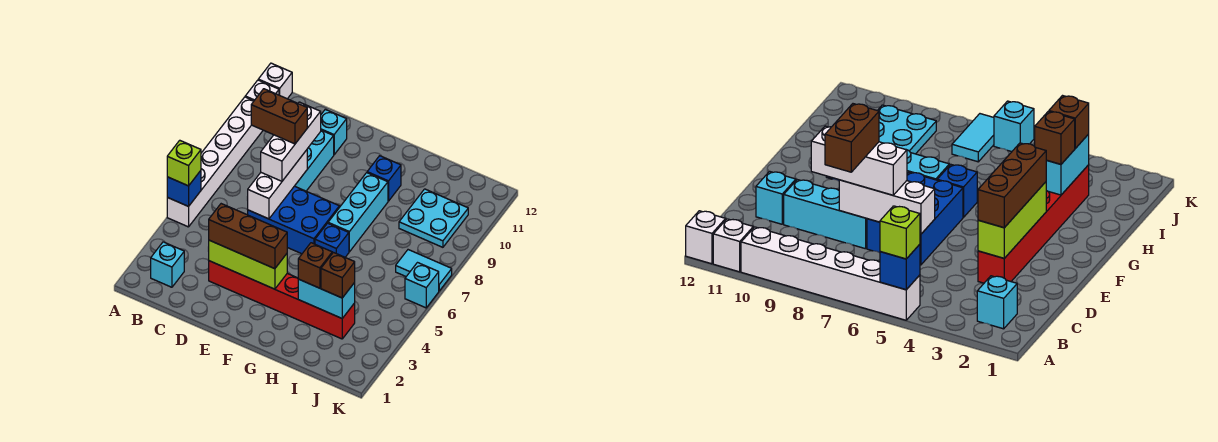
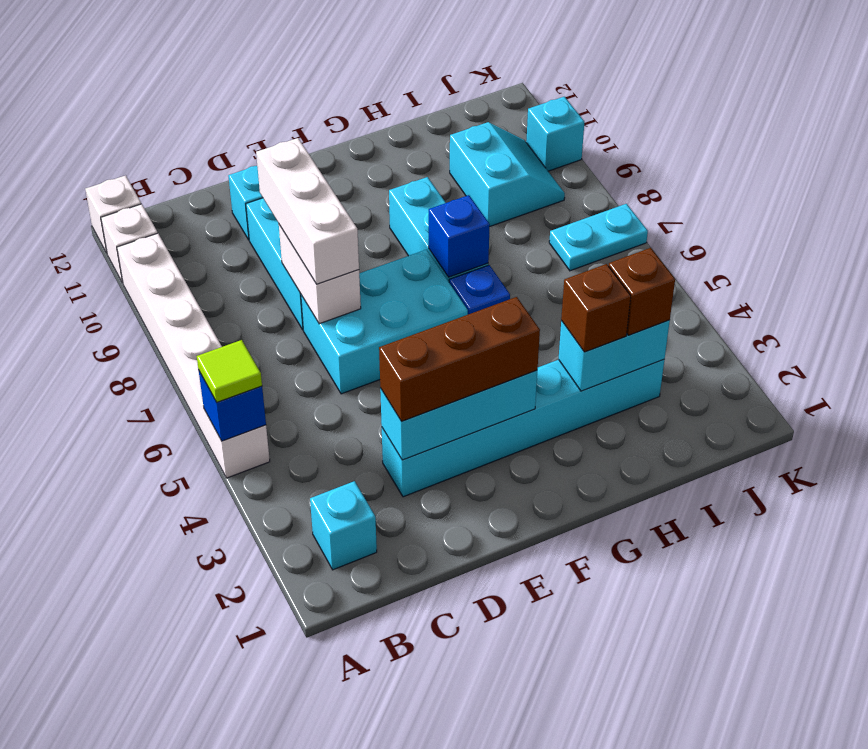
lime brick A5 level 3 -> lime tile A5 level 3
brown brick C8:D8 level 4 -> none
red brick D3:I3 level 1 -> cyan brick D3:I3 level 1
lime brick D3:F3 level 2 -> cyan brick D3:F3 level 2
blue brick D6:F7 level 1 -> cyan brick D6:F7 level 1
white brick D6:D8 level 2 -> white brick D7:D8 level 2
blue brick G10 level 1 -> blue brick G7 level 2
cyan plate I9:J10 level 1 -> cyan slope I9:J10 level 1 top I
cyan tile J7:K7 level 1 -> cyan plate J7:K7 level 1
cyan brick K6 level 1 -> cyan brick K10 level 1

